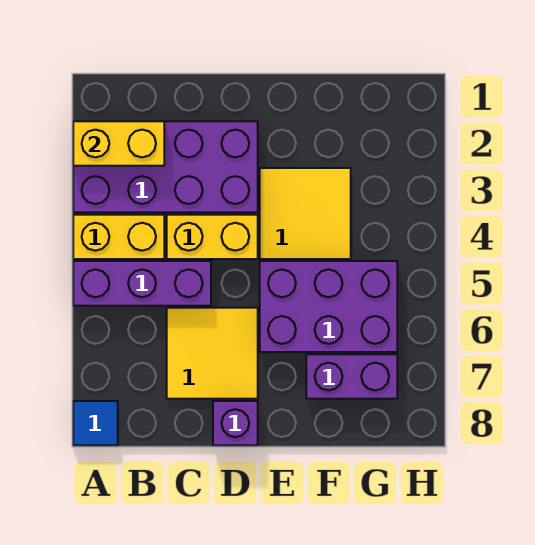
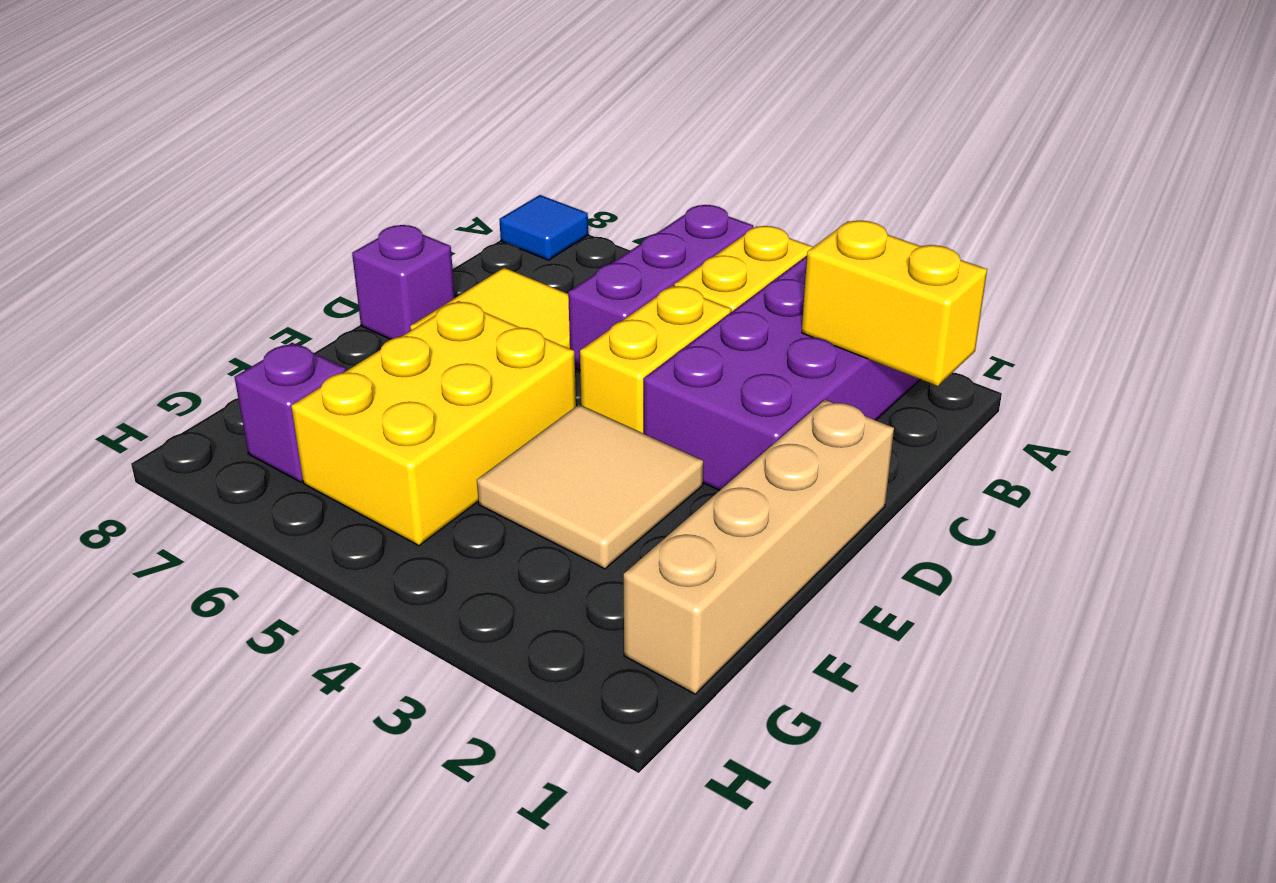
yellow brick A2:B2 level 2 -> yellow brick B1:B2 level 2
none -> tan brick D1:G1 level 1
yellow tile E3:F4 level 1 -> tan tile E3:F4 level 1
purple brick E5:G6 level 1 -> yellow brick E5:G6 level 1
purple brick F7:G7 level 1 -> purple brick G7 level 1

